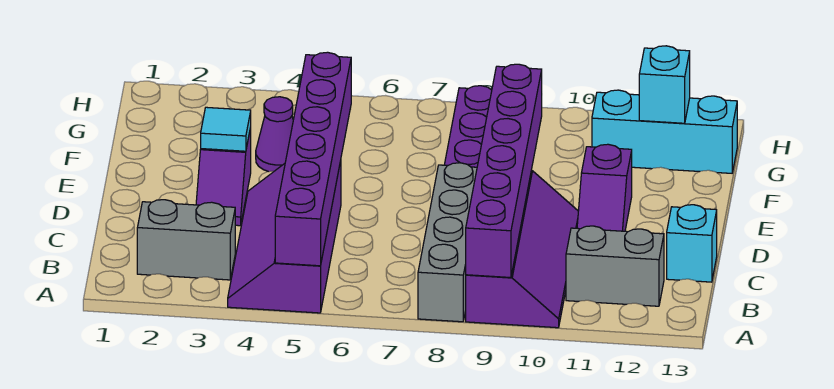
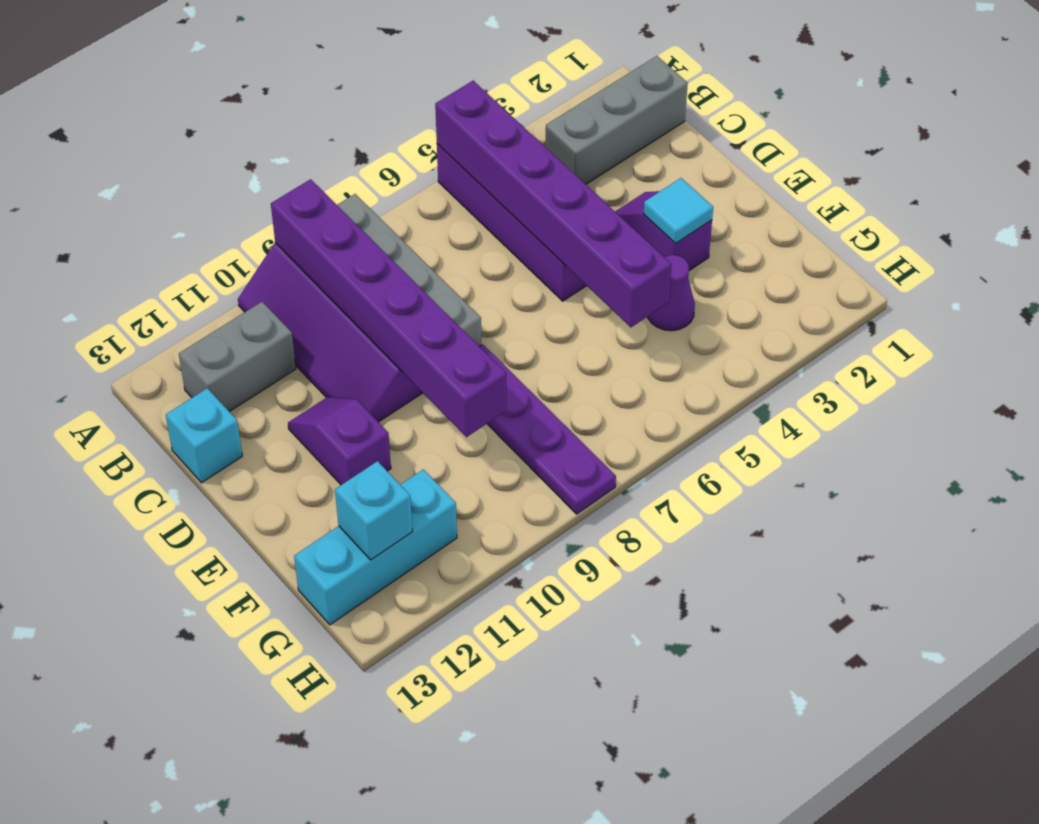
grey brick B2:B3 level 1 -> grey brick B1:B3 level 1

